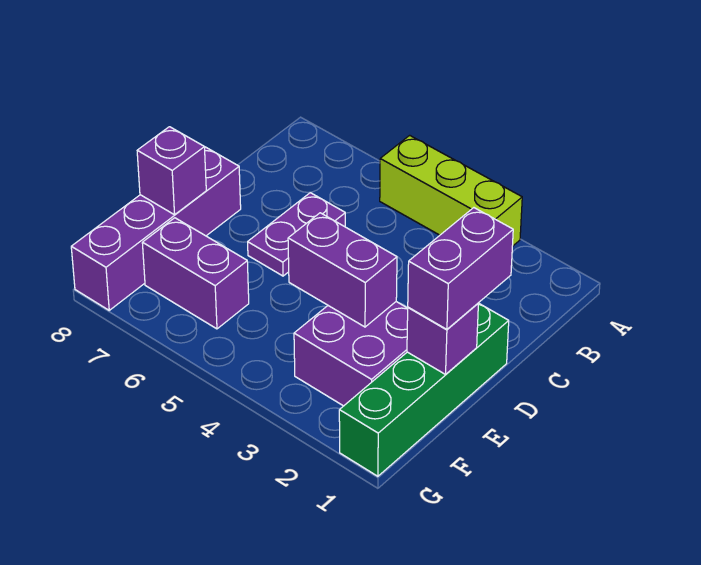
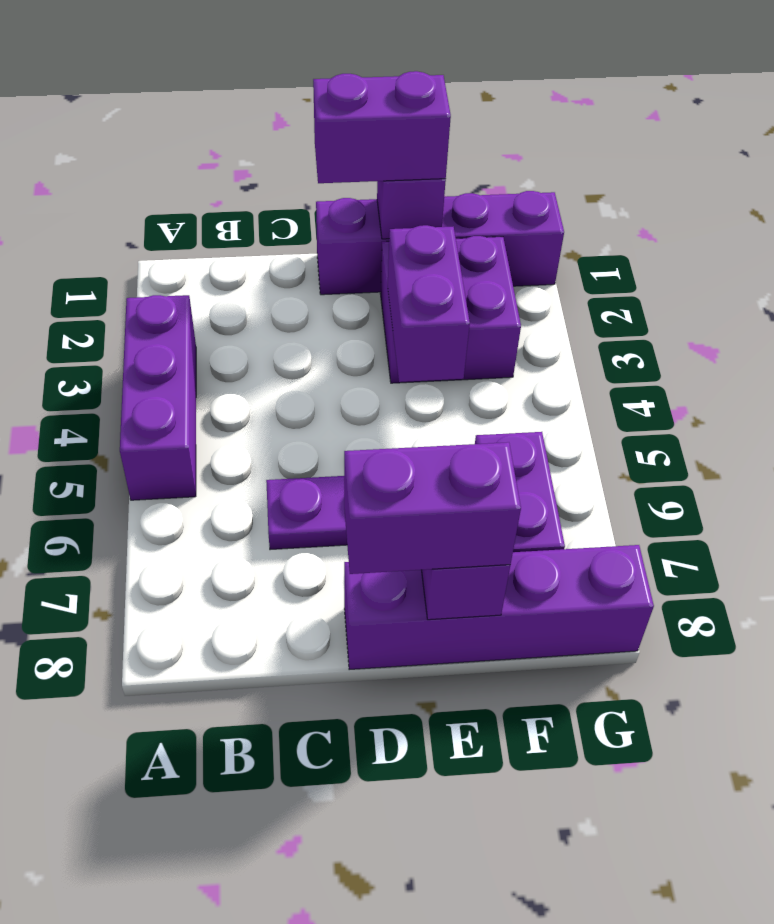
lime brick A3:A5 level 1 -> purple brick A3:A5 level 1
green brick D1:G1 level 1 -> purple brick D1:G1 level 1
none -> purple brick D8:E8 level 3

